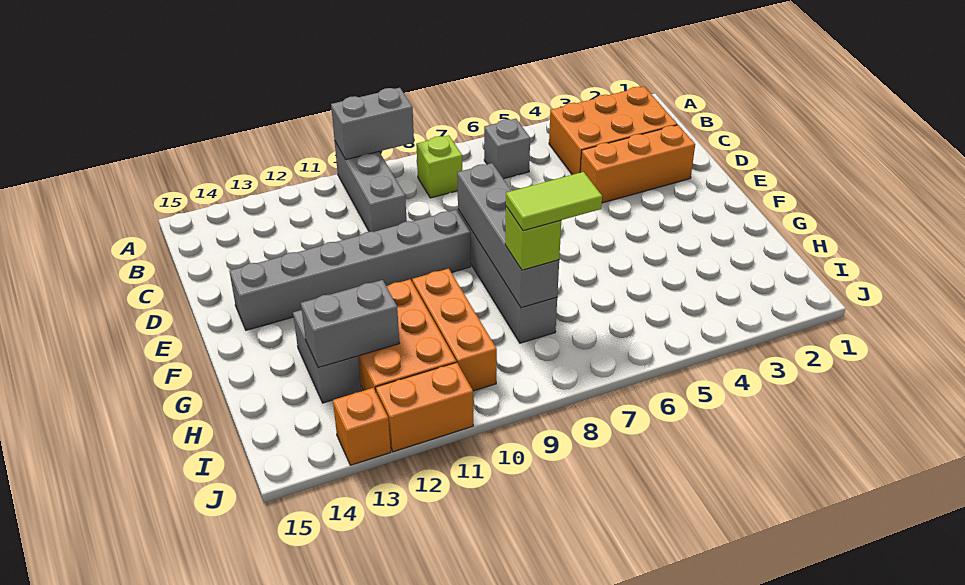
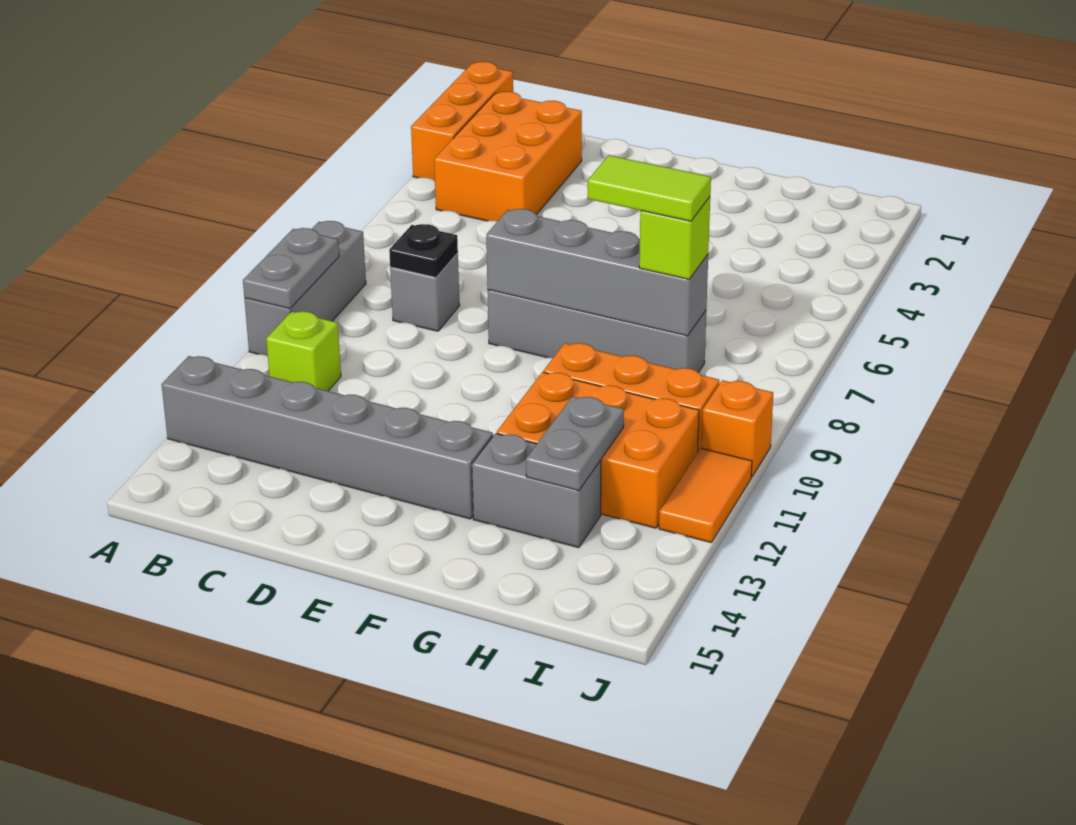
grey brick A9:A10 level 2 -> grey plate A9:A10 level 2
grey brick A10:C10 level 1 -> grey brick A8:A10 level 1
grey brick B6 level 1 -> grey brick C8 level 1
lime brick B8 level 1 -> lime brick B11 level 1
none -> black plate C8 level 2
orange brick D2:D4 level 1 -> orange brick A1:A3 level 1
grey brick E9:E14 level 1 -> grey brick A13:F13 level 1
lime tile H7:H8 level 4 -> lime tile G8:H8 level 4
grey brick H12:H13 level 2 -> grey plate H12:H13 level 2
orange brick J11:J12 level 1 -> orange tile J11:J12 level 1
orange brick J13 level 1 -> orange brick J10 level 1

